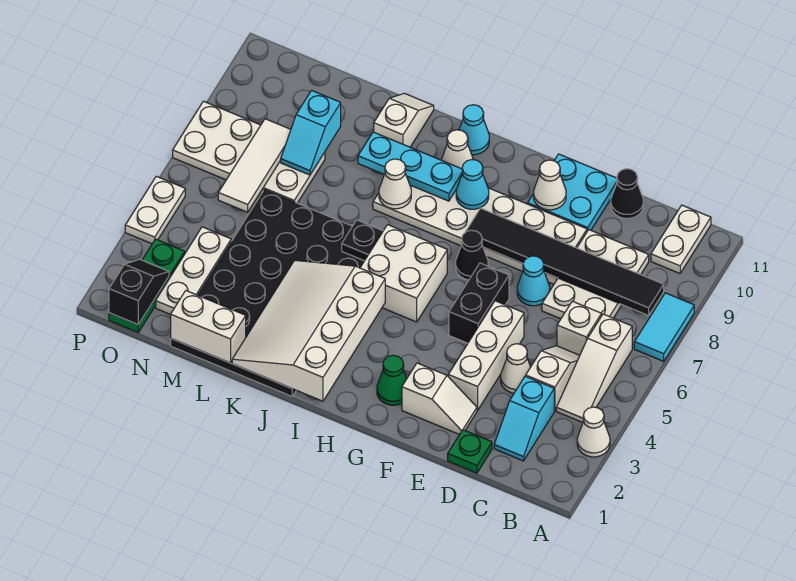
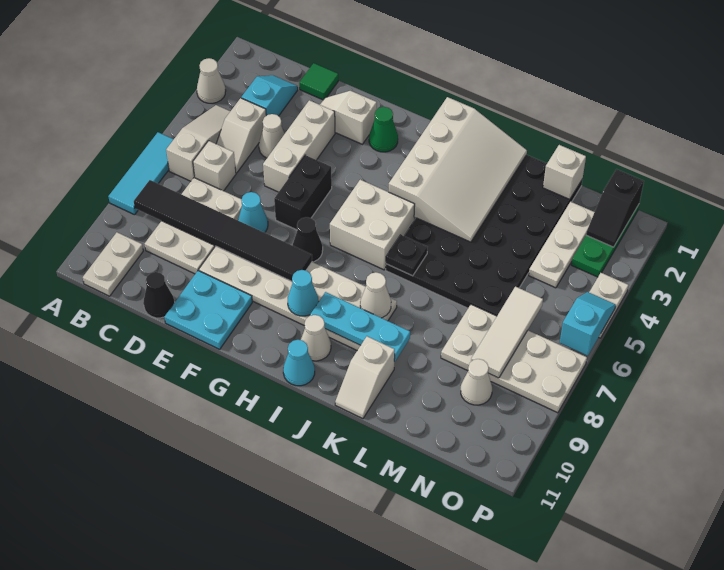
cyan tile A7:A8 level 1 -> cyan tile A6:A8 level 1
green plate D1 level 1 -> green tile D1 level 1
white cone F10 level 2 -> white cone N9 level 1
white brick L1:M1 level 2 -> white brick M1 level 2
cyan slope M8:M9 level 2 top 9 -> cyan slope P5:P6 level 2 top 6

